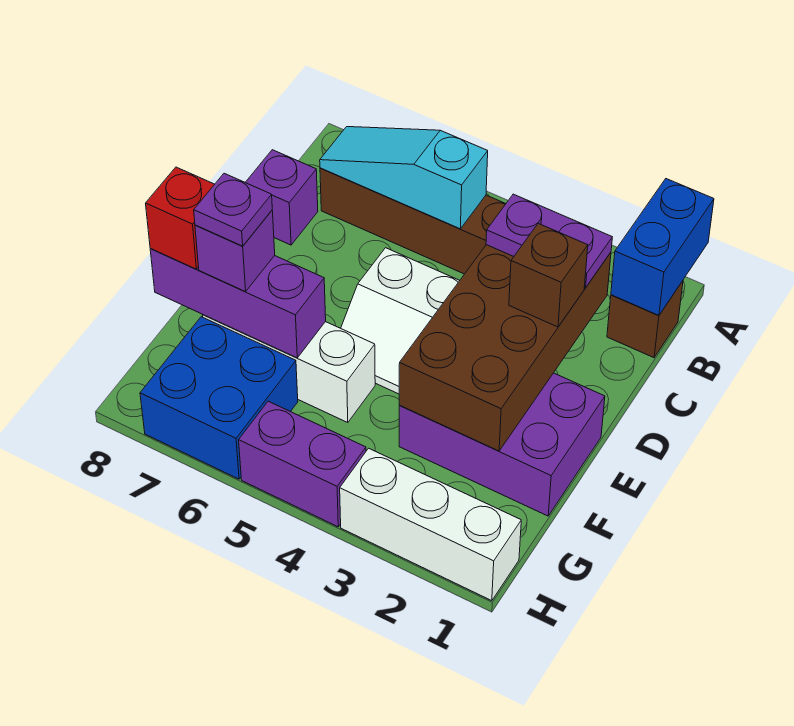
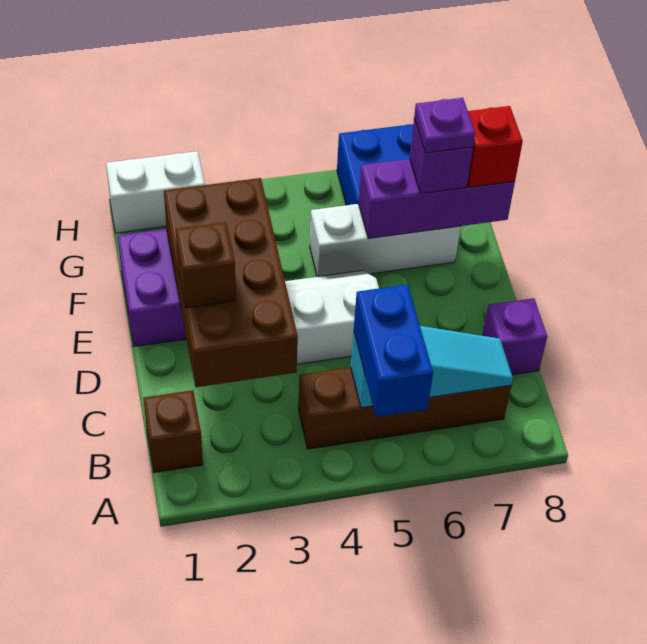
blue brick A1:B1 level 2 -> blue brick A5:B5 level 3
purple plate C2:C3 level 3 -> none
white brick H1:H3 level 1 -> white brick H1:H2 level 1
purple brick H4:H5 level 1 -> none

